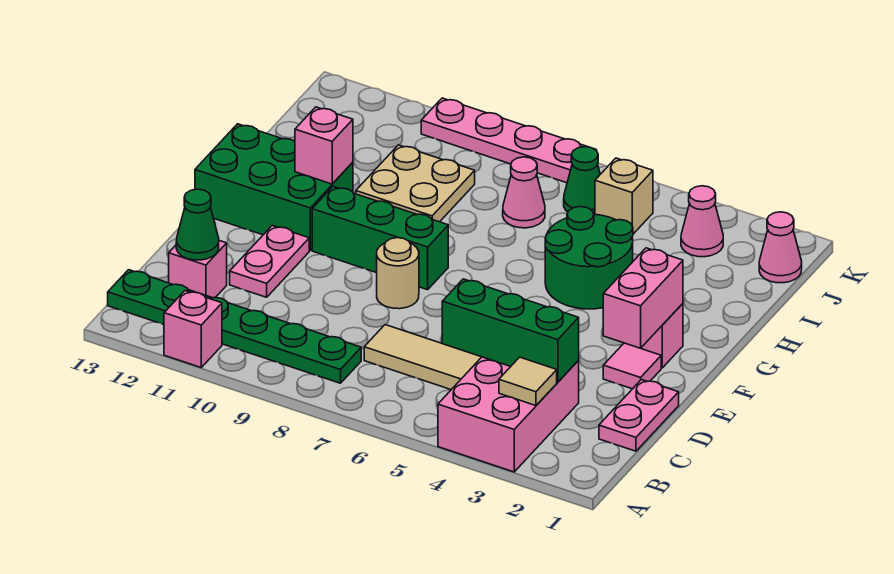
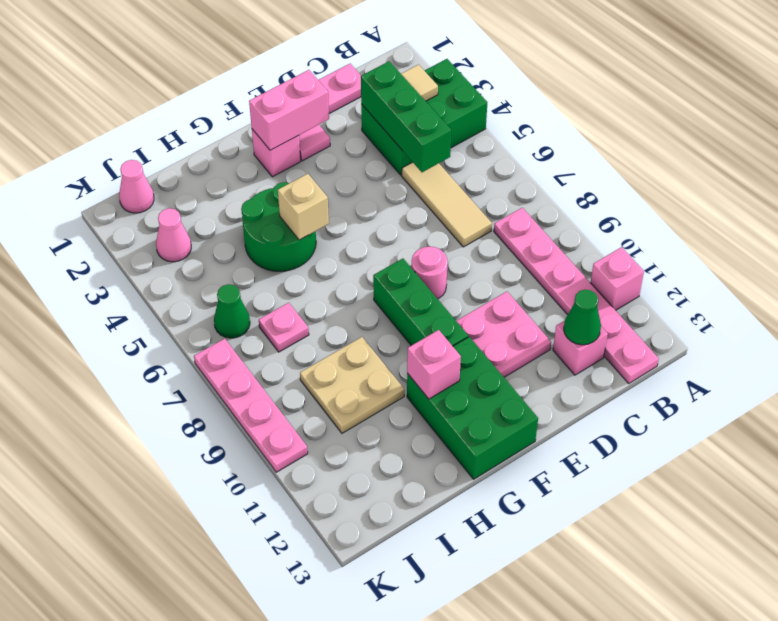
pink brick A3:C4 level 1 -> green brick A3:C4 level 1
green plate B8:B13 level 1 -> pink plate B8:B13 level 1
pink plate D11:E11 level 1 -> pink plate D10:E11 level 1
tan round brick E8 level 1 -> pink round brick E8 level 1
pink cone I7 level 1 -> pink plate I7 level 1
tan brick J5 level 1 -> tan brick G5 level 2

